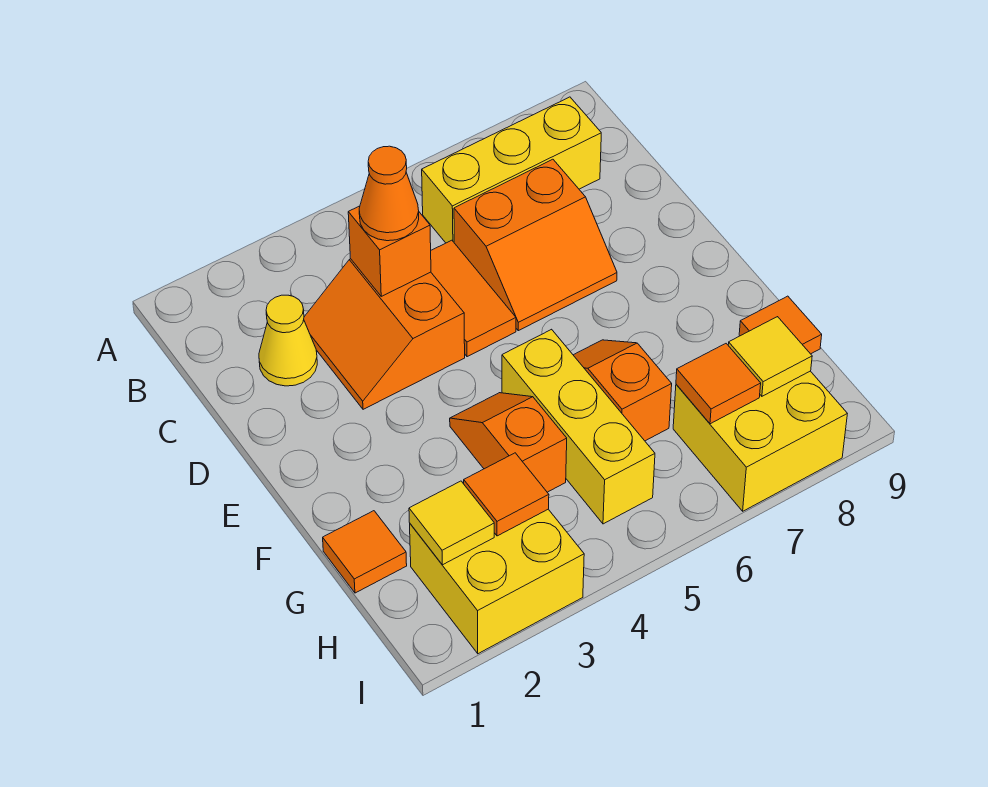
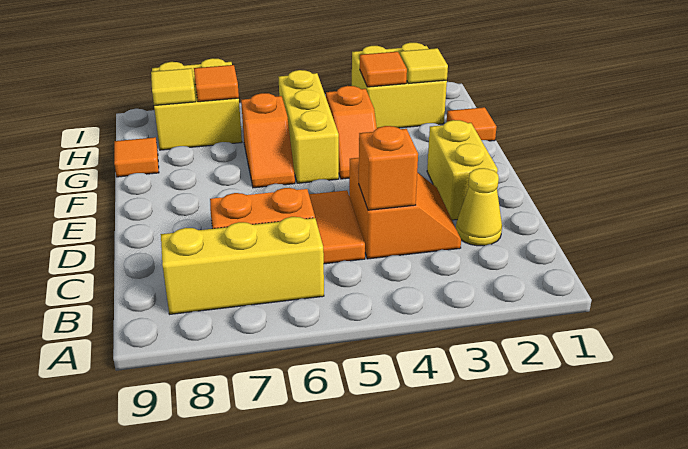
orange cone C4 level 3 -> none
none -> yellow brick D2:E2 level 1

